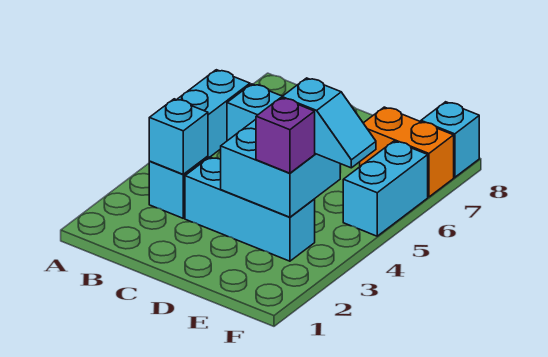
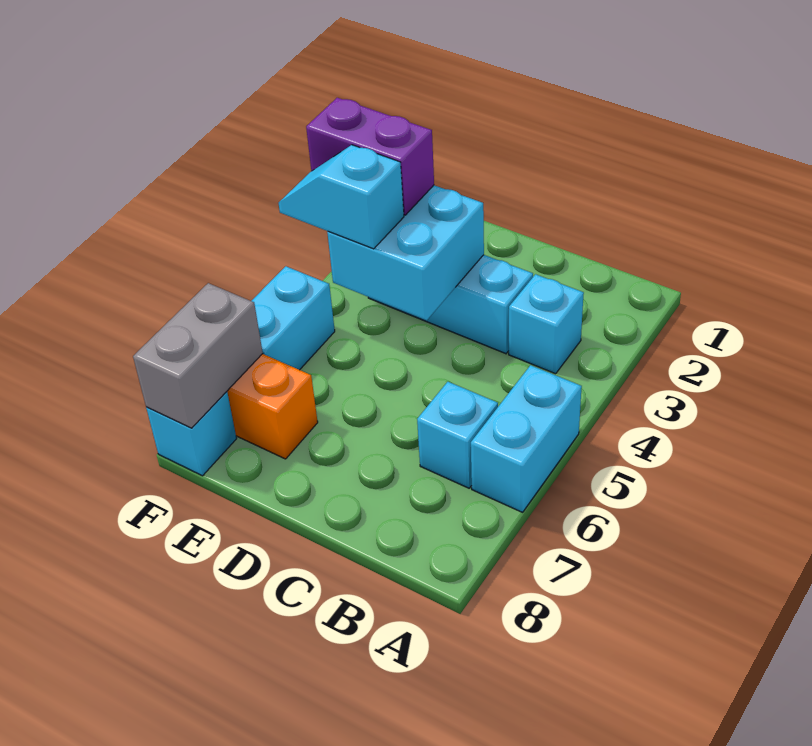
cyan brick B3 level 2 -> none
purple brick E3 level 3 -> purple brick E3:F3 level 3
none -> grey brick F7:F8 level 2

